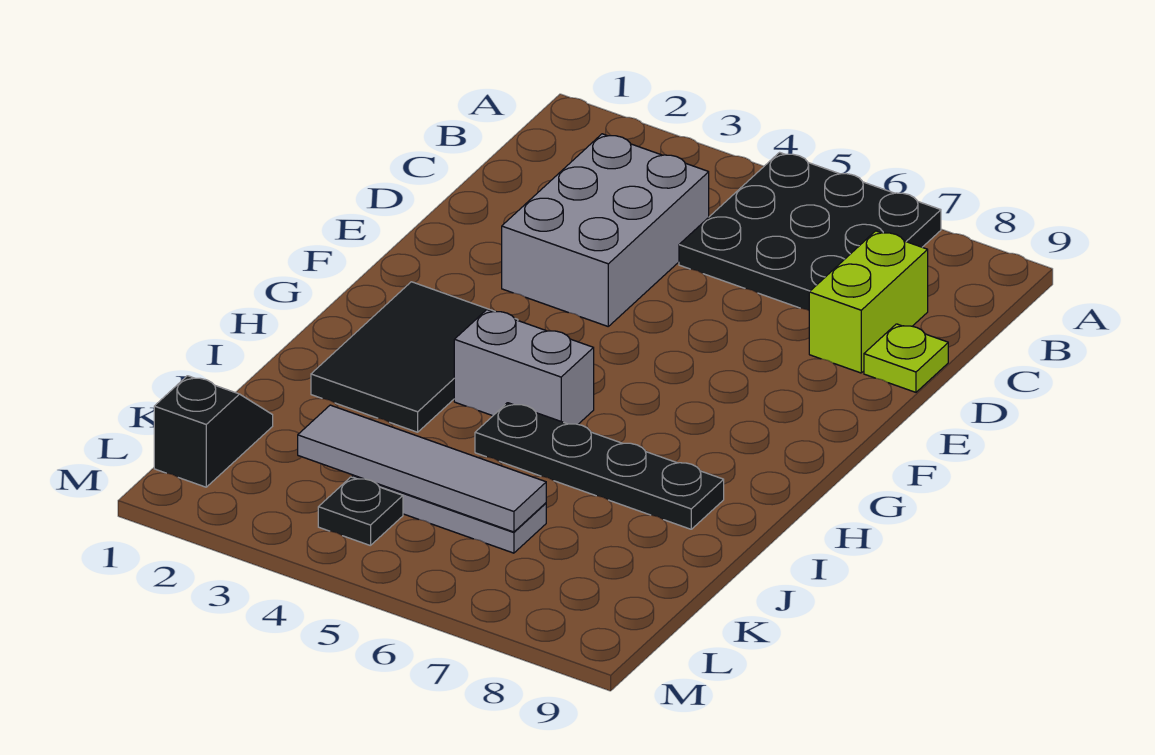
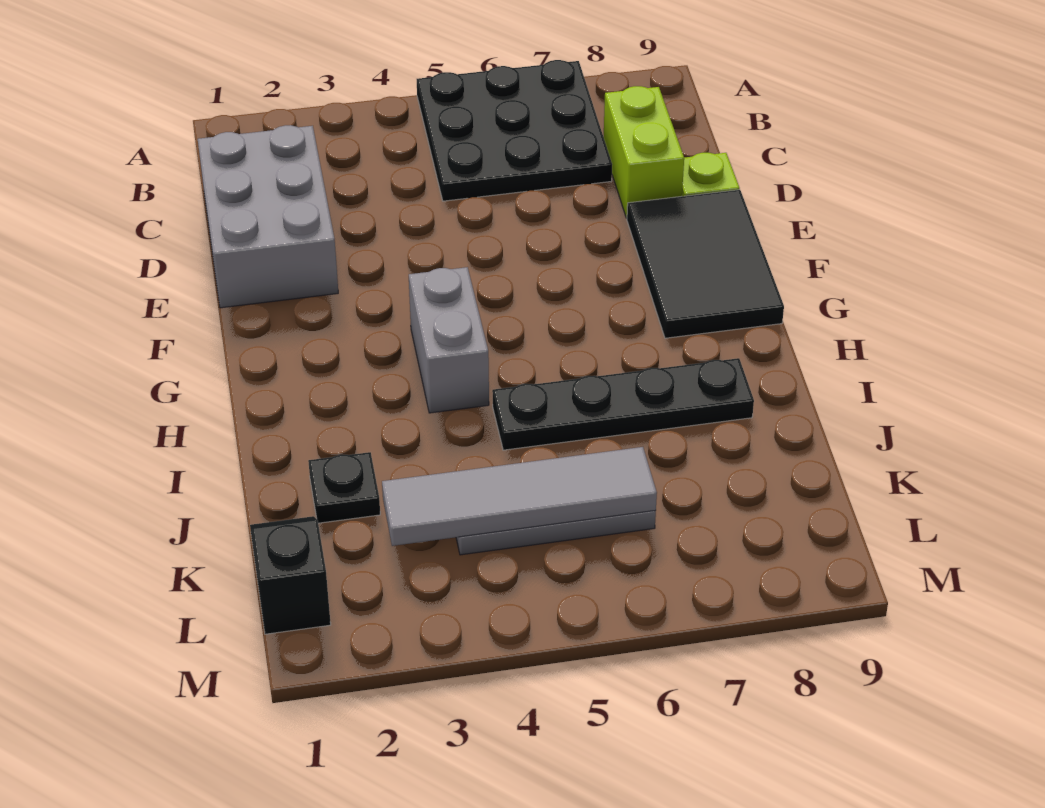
grey brick C3:E4 level 1 -> grey brick C1:E2 level 1
black tile G2:I3 level 1 -> black tile E8:G9 level 1
grey brick H4:H5 level 1 -> grey brick G4:H4 level 1
black plate L4 level 1 -> black plate J2 level 1

